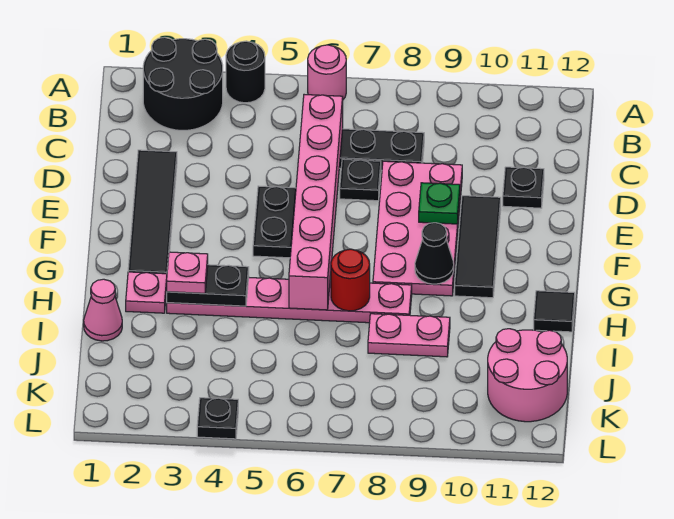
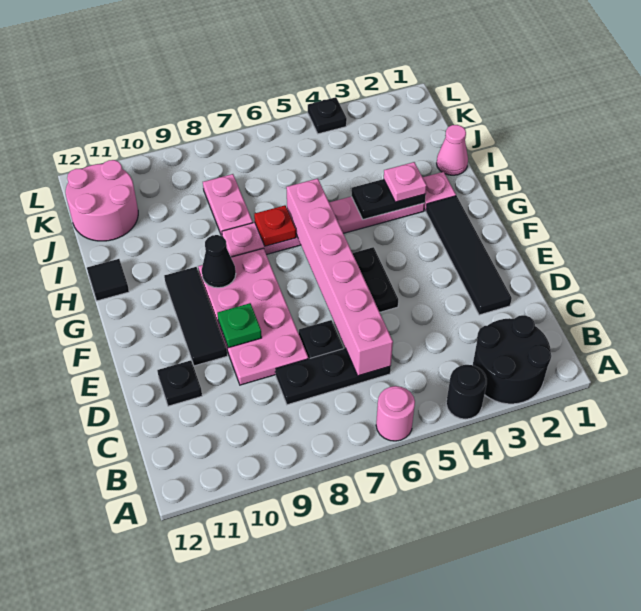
red round brick H7 level 2 -> red plate H7 level 2
pink plate I8:I9 level 1 -> pink plate I8:J8 level 1

